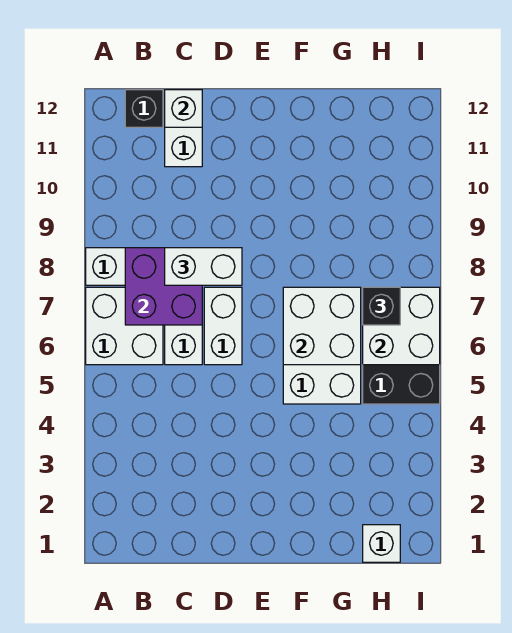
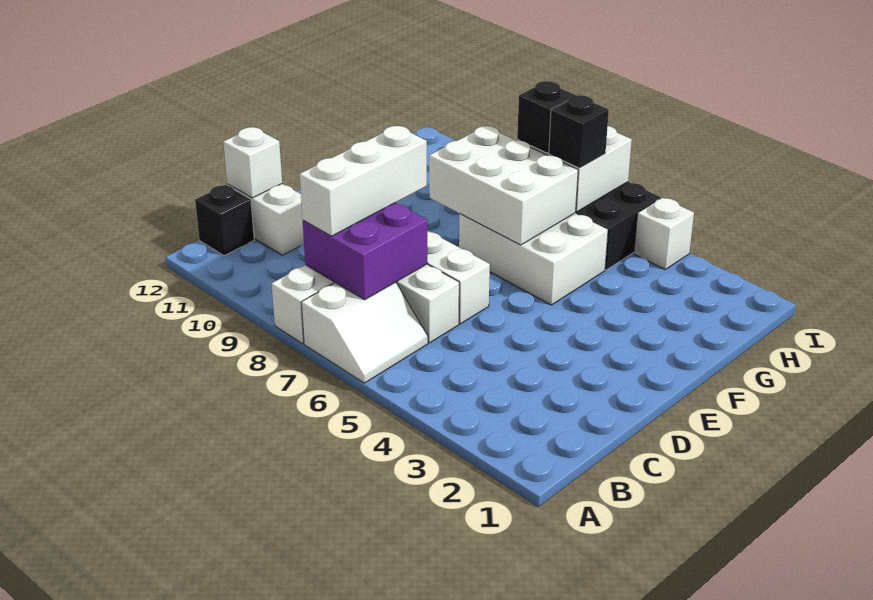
white brick A6:B7 level 1 -> white slope A6:B7 level 1 top 7
white brick C8:D8 level 3 -> white brick B8:D8 level 3
white brick F6:G7 level 2 -> white brick F6:G8 level 2
white brick H1 level 1 -> white brick I4 level 1
none -> black brick H6 level 3

